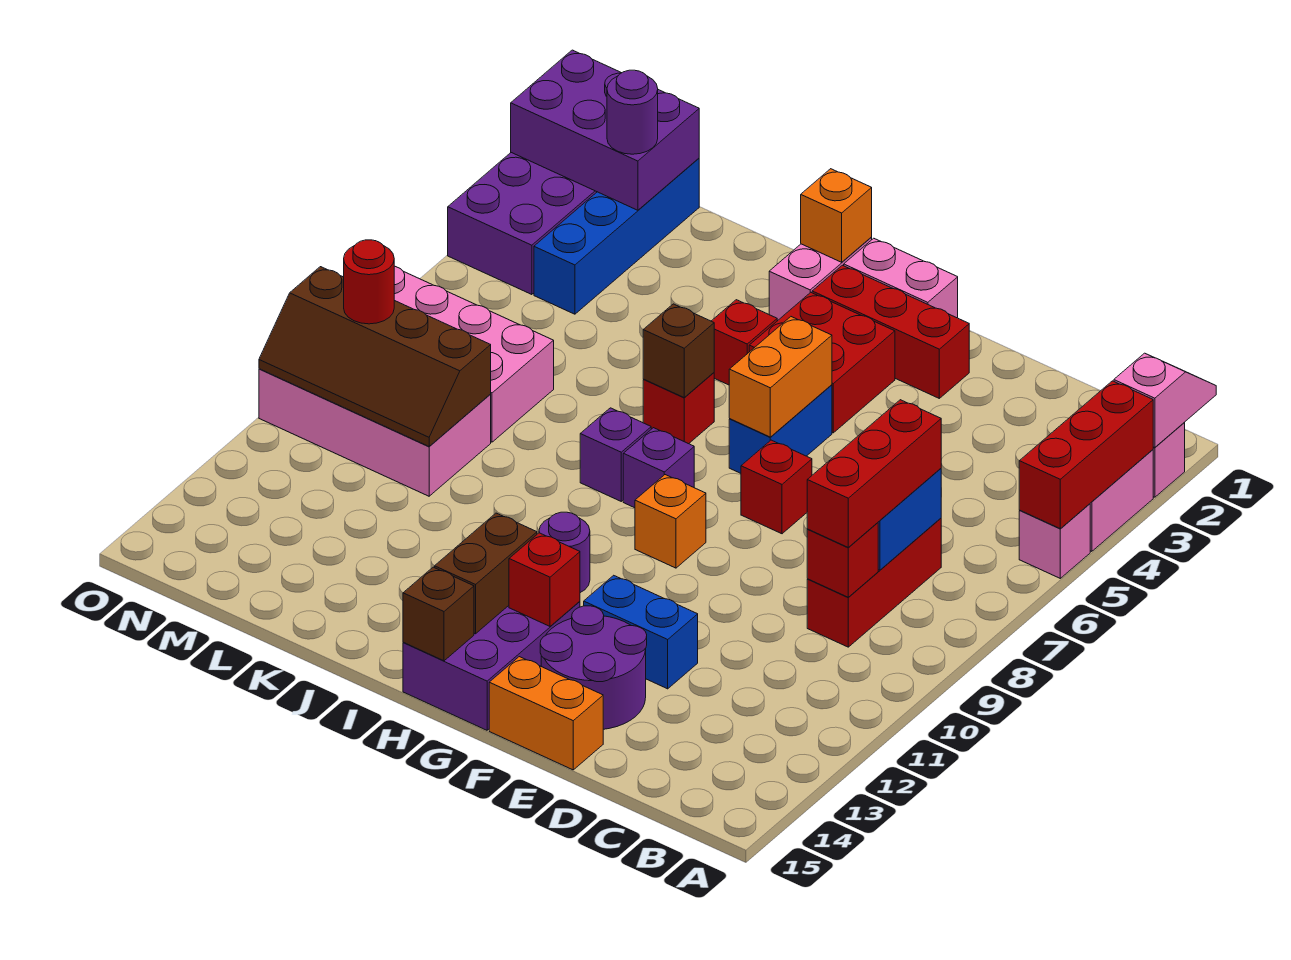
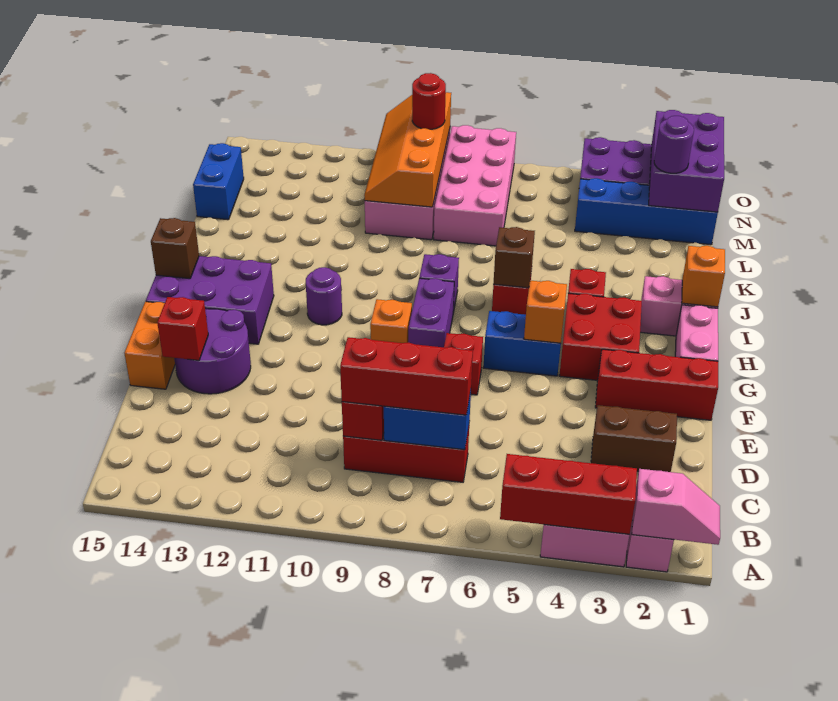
pink brick A5 level 1 -> none
blue brick E12:F12 level 1 -> blue brick L15:M15 level 1
red brick F2:H2 level 1 -> red brick F1:F3 level 1
orange brick G5:G6 level 2 -> orange brick G5 level 2
red brick G13 level 2 -> red brick E14 level 2
purple brick H8 level 1 -> purple brick G8:H8 level 1
brown brick H13:H14 level 2 -> brown brick D2:D3 level 1
brown slope L9:O10 level 2 top 9 -> orange slope L9:O10 level 2 top 9

